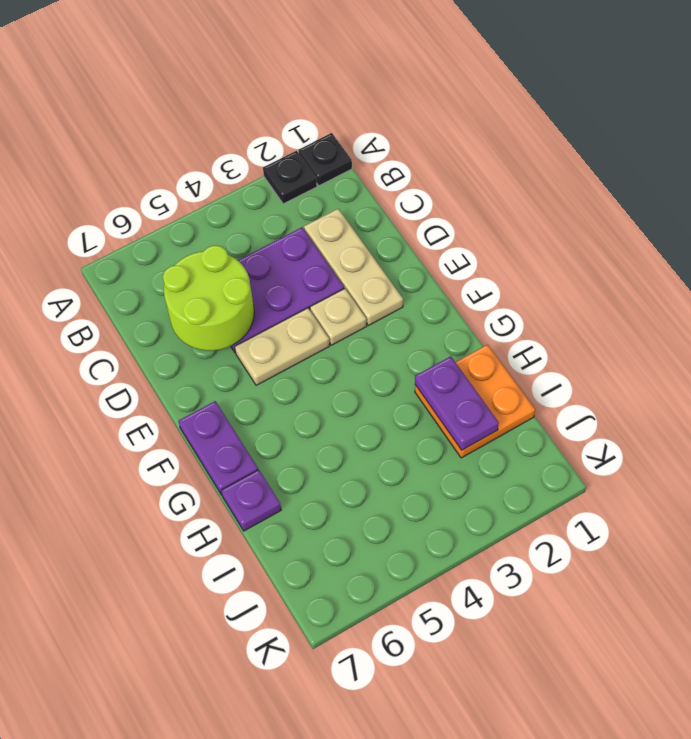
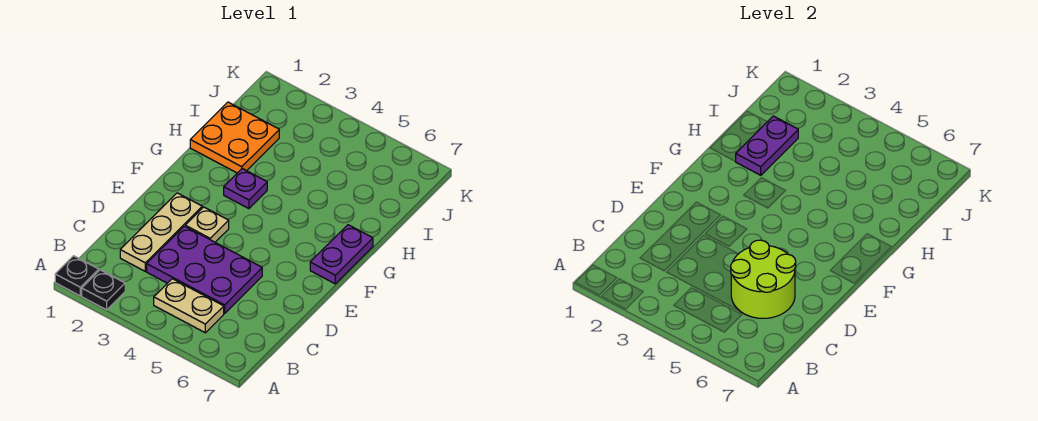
tan plate E4:E5 level 1 -> tan plate B4:B5 level 1
purple plate H7 level 1 -> purple plate G3 level 1

